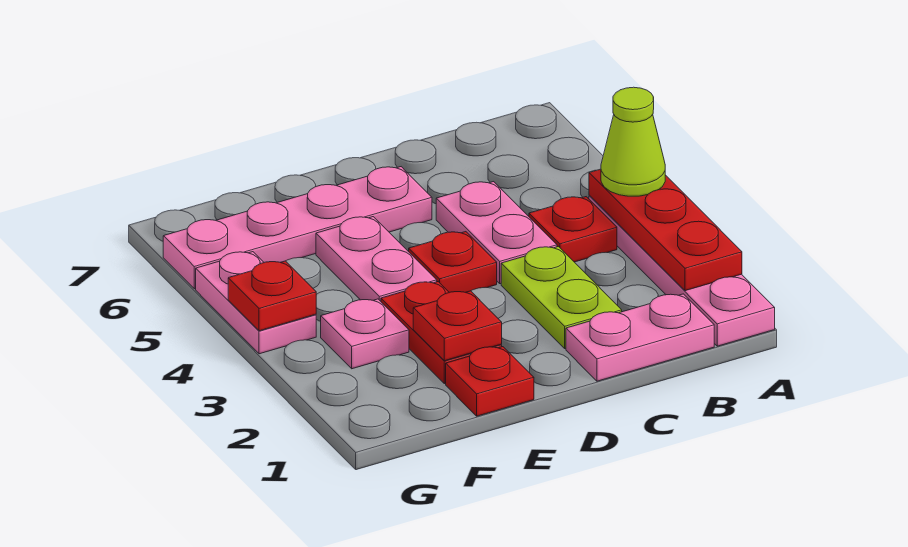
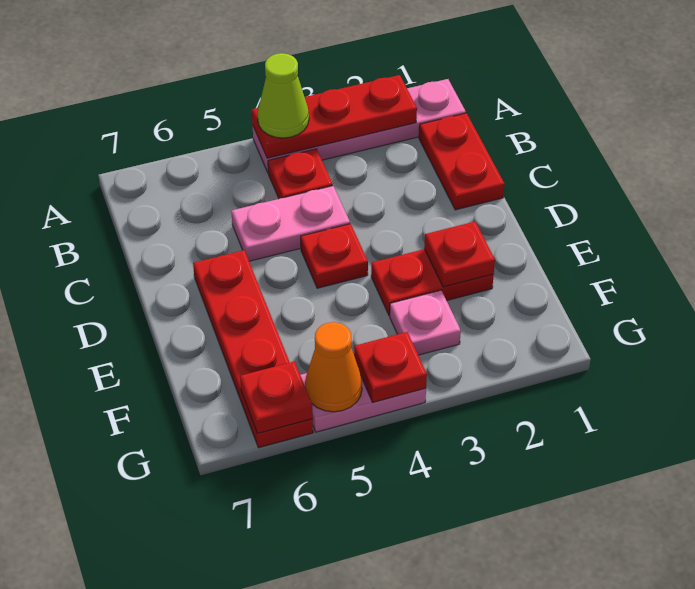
pink plate B1:C1 level 1 -> red plate B1:C1 level 1
lime plate C2:C3 level 1 -> none
pink plate D6:G6 level 1 -> red plate D6:G6 level 1
red plate E1 level 1 -> red plate G6 level 2
pink plate E4:E5 level 1 -> none
none -> orange cone G5 level 2

